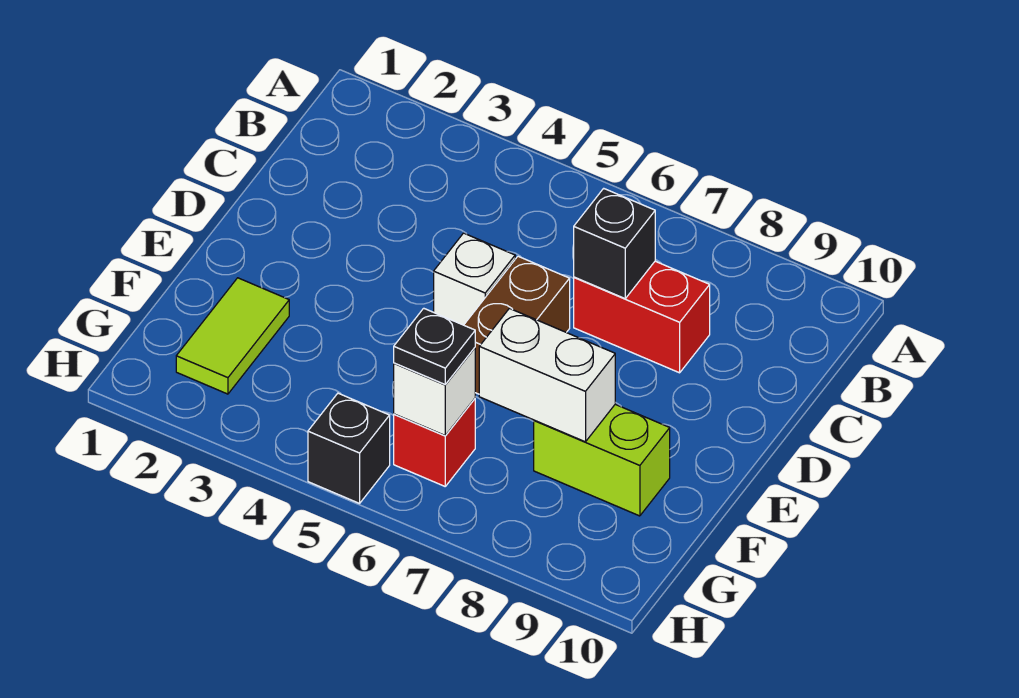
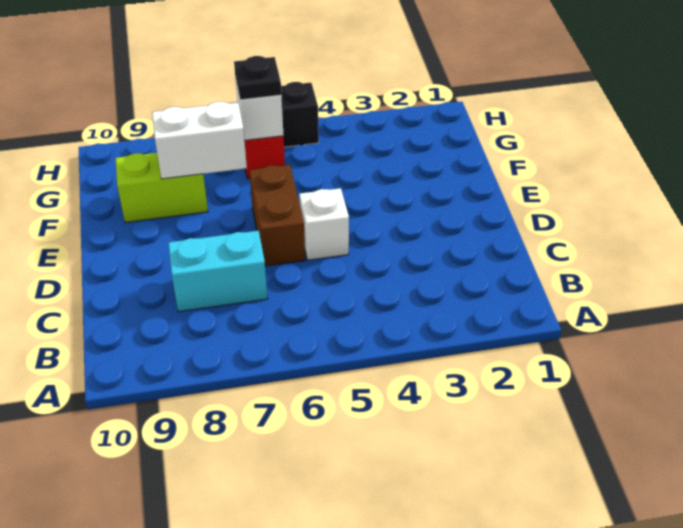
red brick C7:C8 level 1 -> cyan brick C7:C8 level 1
black brick C7 level 2 -> none
lime tile F2:G2 level 1 -> none

